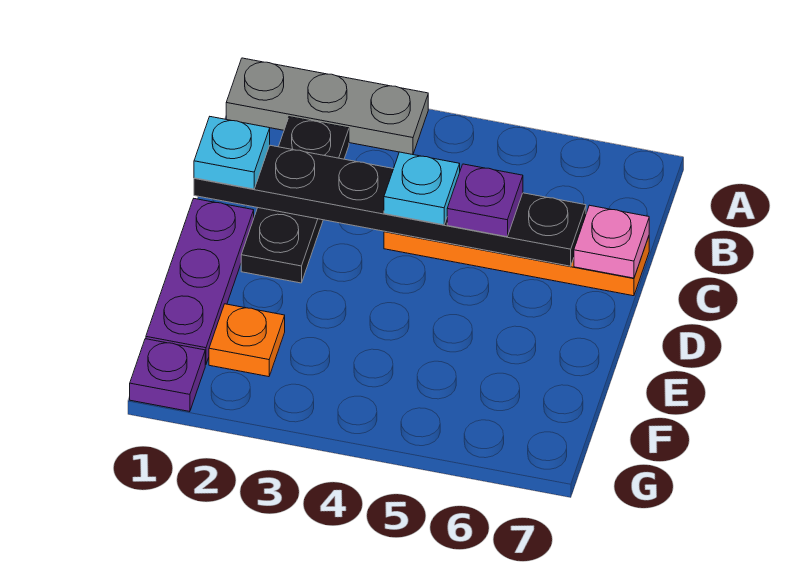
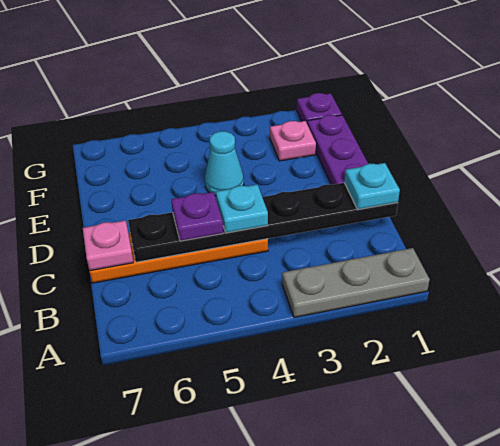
black plate B2:D2 level 1 -> none
none -> cyan cone E4 level 1
orange plate F2 level 1 -> pink plate F2 level 1

